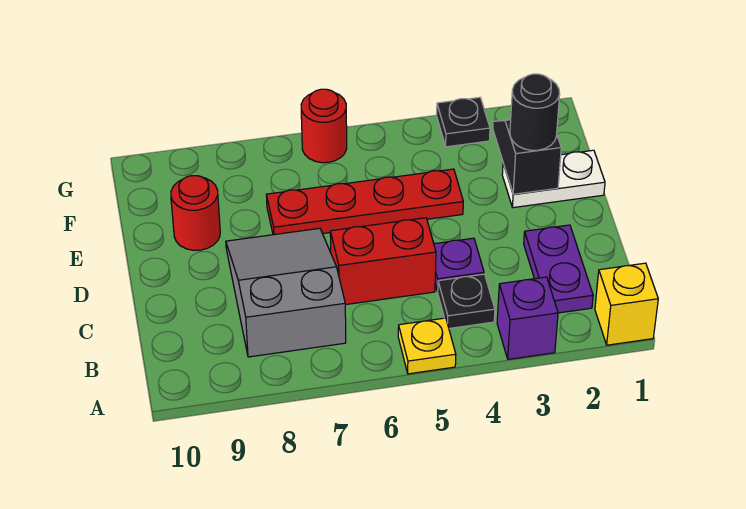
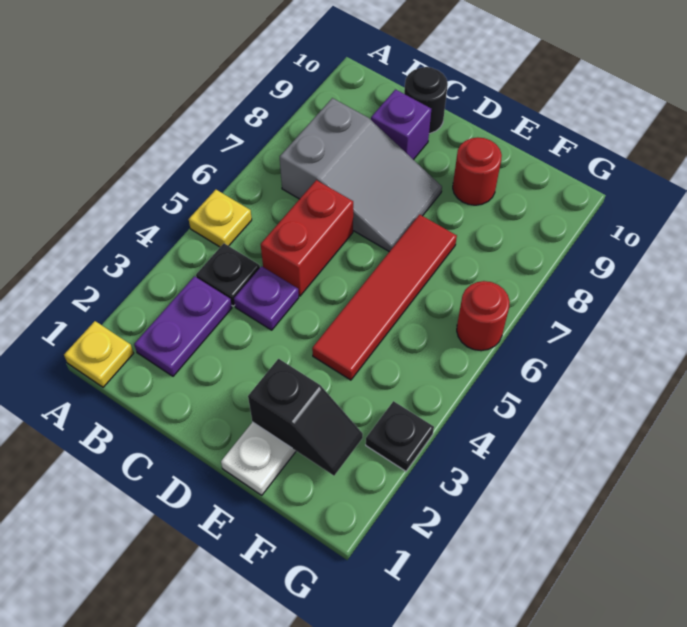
yellow brick A1 level 1 -> yellow plate A1 level 1
purple brick A3 level 1 -> purple brick C9 level 1
purple plate B2:C2 level 1 -> purple plate B2:B3 level 1
black round brick E2 level 3 -> black round brick C10 level 1
red plate E4:E7 level 1 -> red tile E4:E7 level 1

